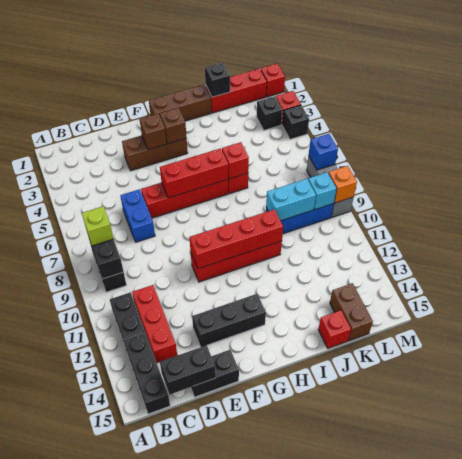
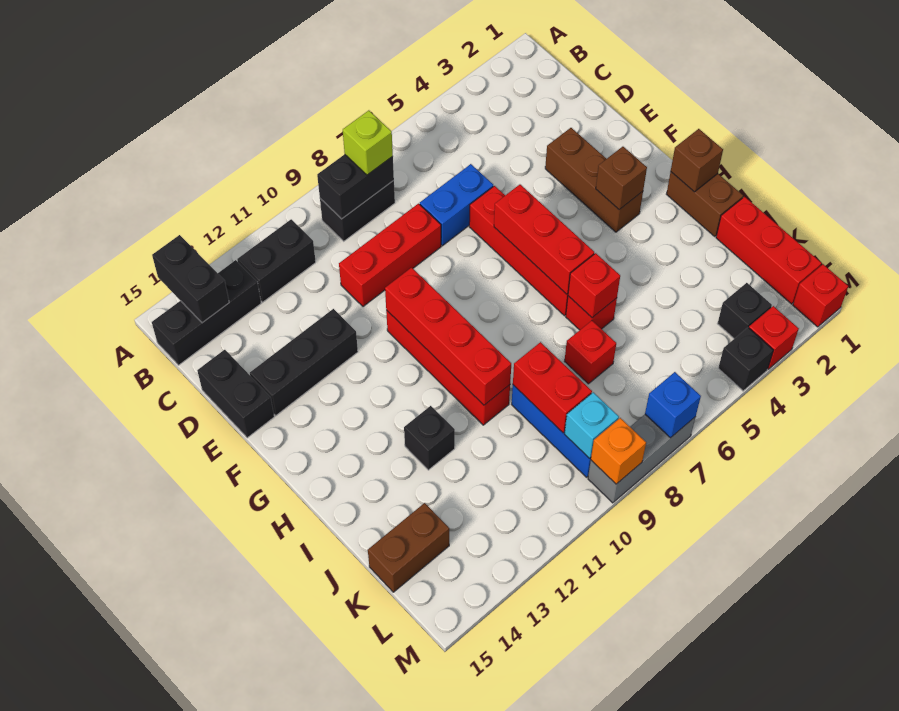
red brick C11:C13 level 1 -> red brick D8:D10 level 1
black brick C15:D15 level 2 -> black brick A14:B14 level 2
black brick E13:G13 level 1 -> black brick E12:E14 level 1
brown brick F3 level 2 -> brown brick H1 level 2
brown brick G1:I1 level 1 -> brown brick H1:I1 level 1
black brick J1 level 2 -> black brick I12 level 1
cyan brick J9:K9 level 2 -> red brick J9:K9 level 2
red brick J15 level 1 -> red brick J7 level 1

